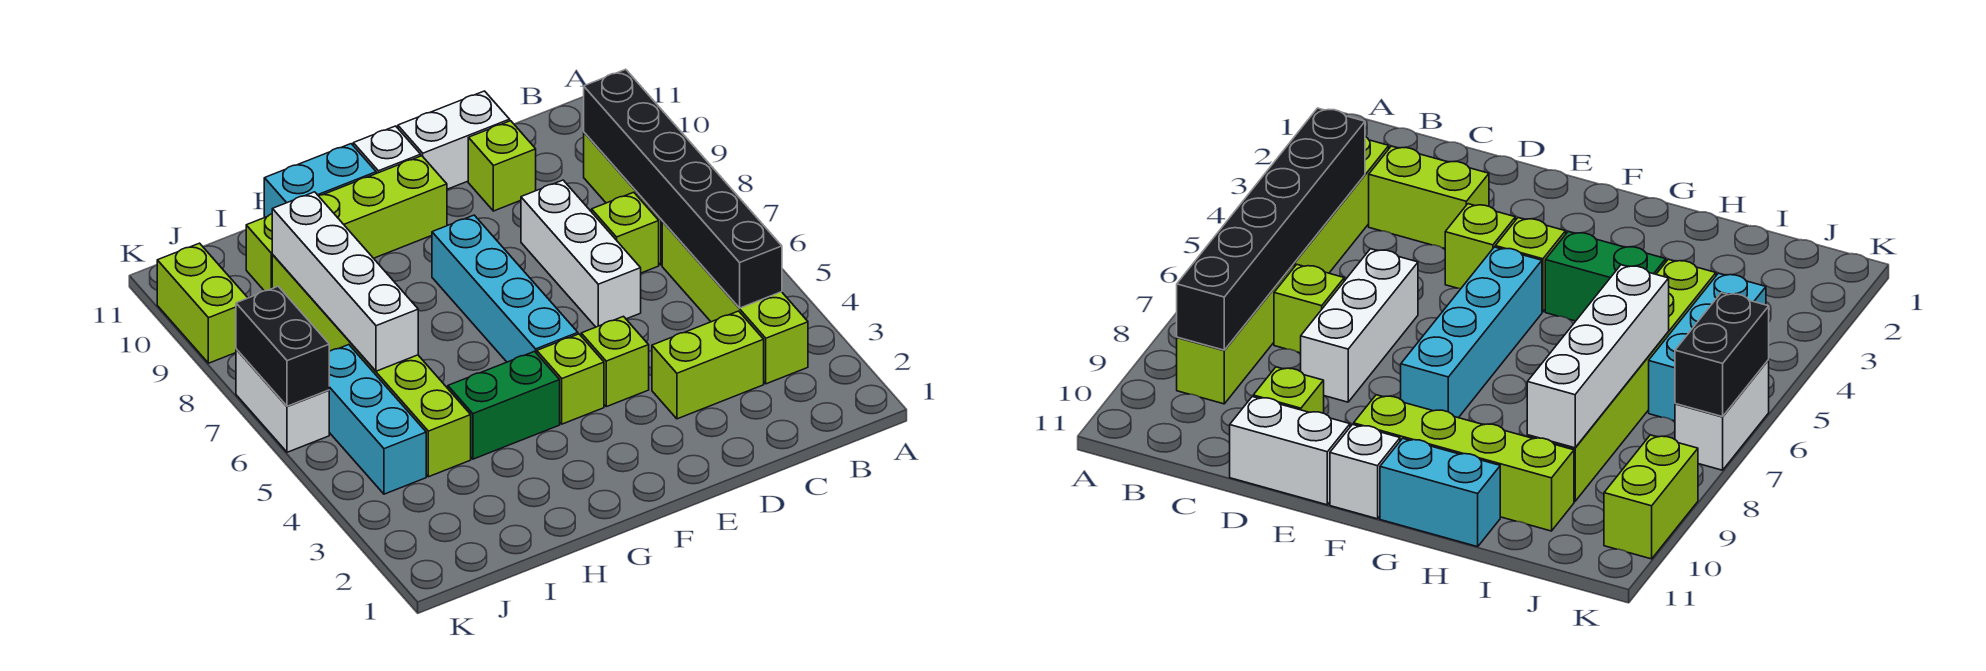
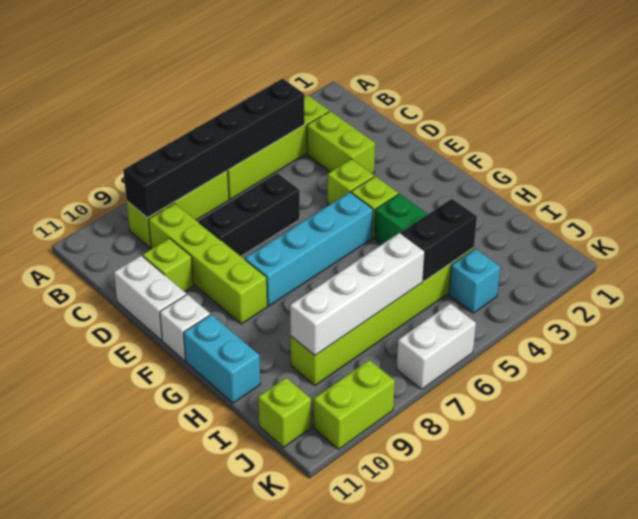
lime brick C7 level 1 -> lime brick J11 level 1
white brick D6:D8 level 1 -> black brick D6:D8 level 1
lime brick F10:I10 level 1 -> lime brick C9:F9 level 1
cyan brick J4:J6 level 1 -> cyan brick J4 level 1
black brick K6:K7 level 2 -> black brick I4:I5 level 2

